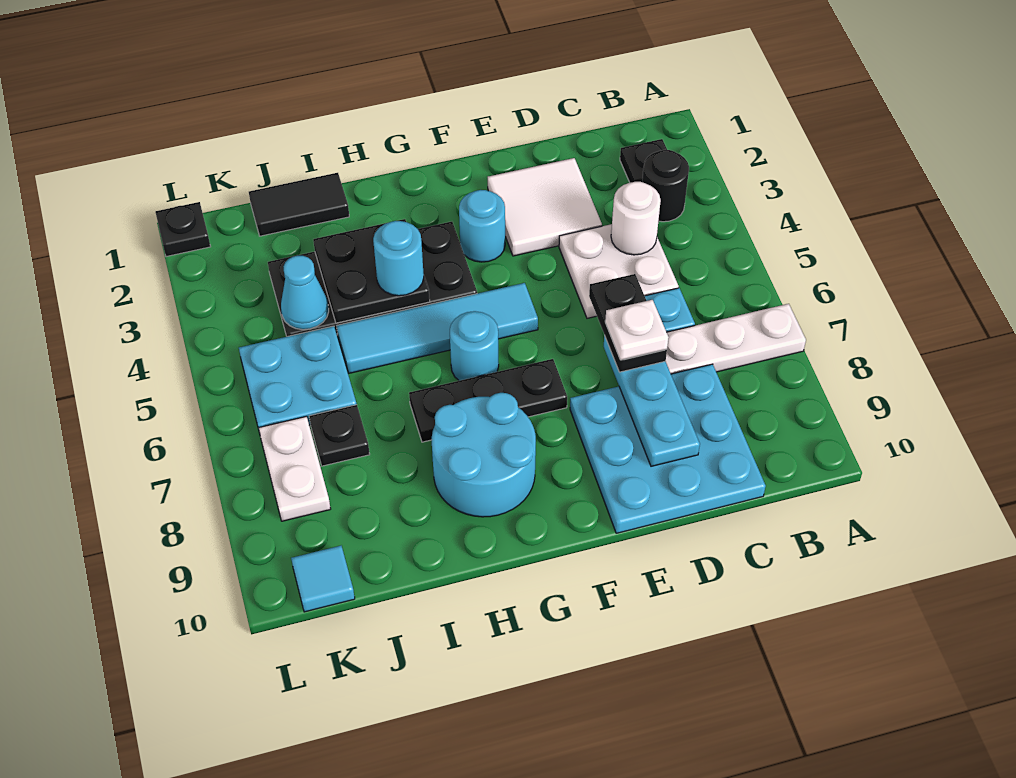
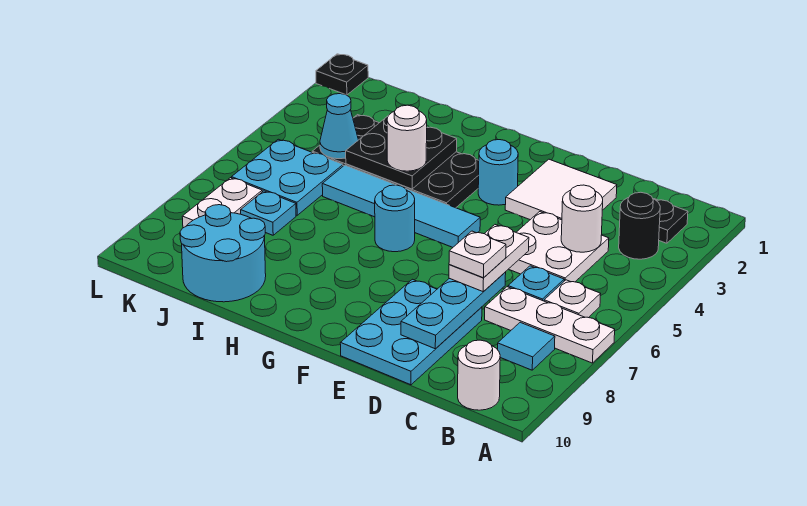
none -> white plate B6 level 1
none -> white round brick B10 level 1
cyan plate C8:E10 level 1 -> cyan plate D8:E10 level 1
black plate D6:D7 level 3 -> white plate D6:D7 level 3
black plate F7:H7 level 1 -> none
cyan round brick G8:H9 level 1 -> cyan round brick I9:J10 level 1
cyan round brick H4 level 3 -> white round brick H4 level 3
black tile I1:J1 level 1 -> none
black plate J7 level 1 -> cyan plate J7 level 1
cyan tile K10 level 1 -> cyan tile B8 level 1

